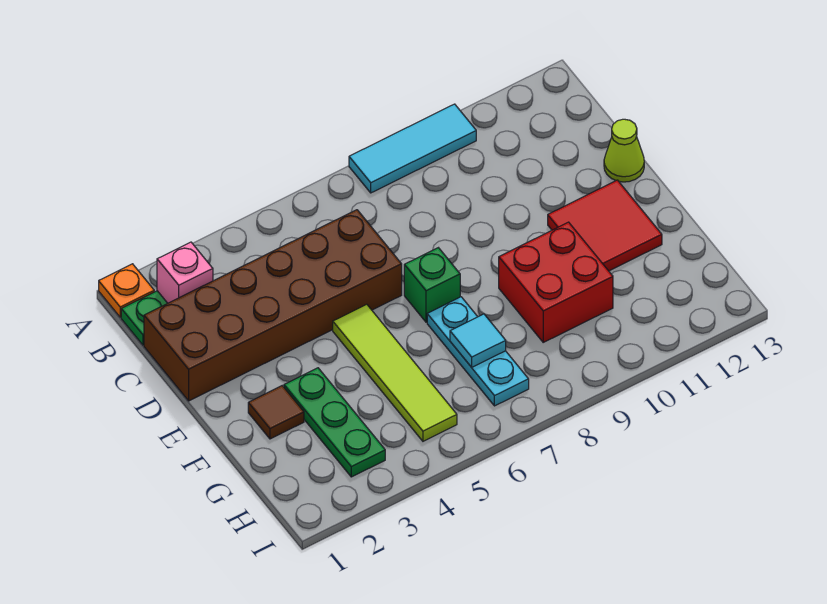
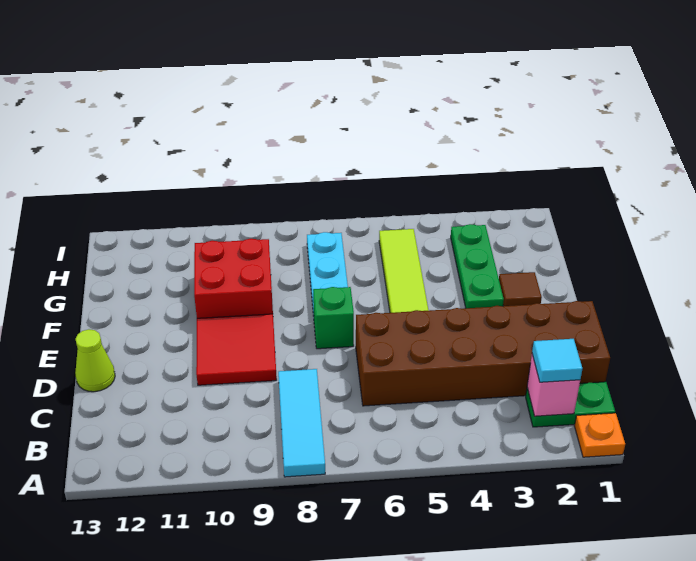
cyan tile A8:A10 level 1 -> cyan tile A8:C8 level 1
red tile E11:F12 level 1 -> red tile D9:E10 level 1
cyan tile G7 level 2 -> cyan tile B2 level 3

